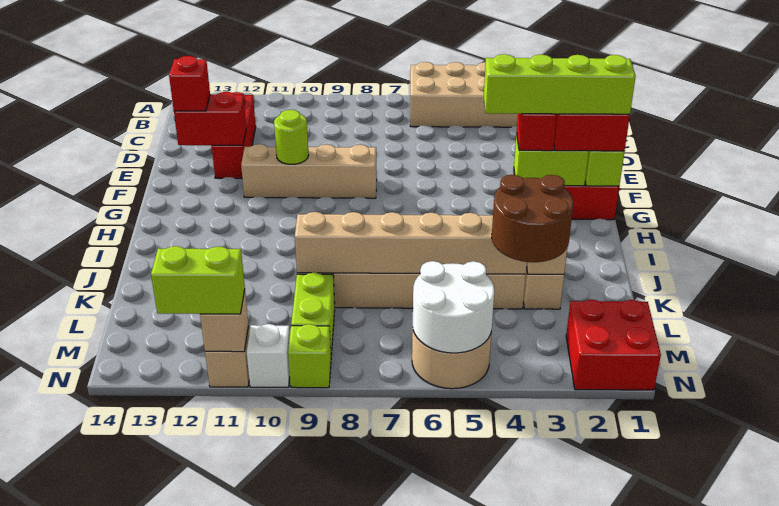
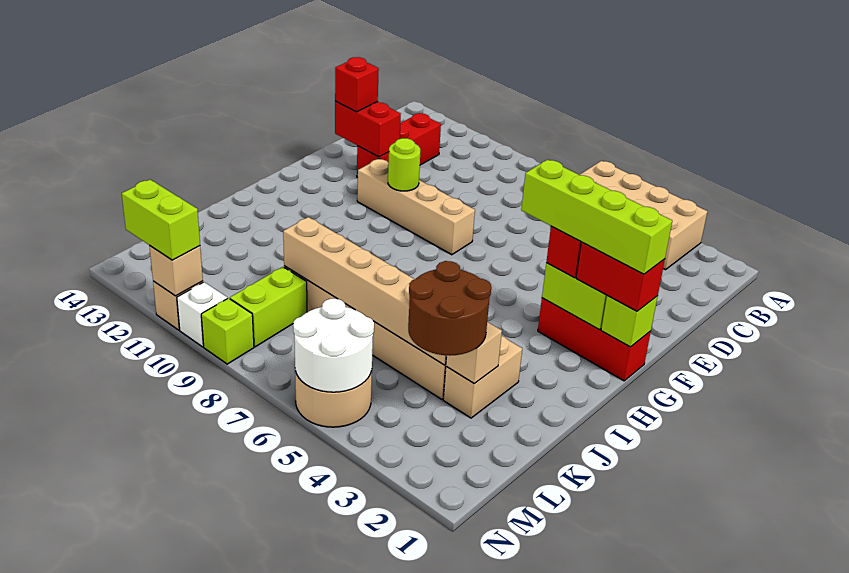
red brick M1:N2 level 1 -> none

